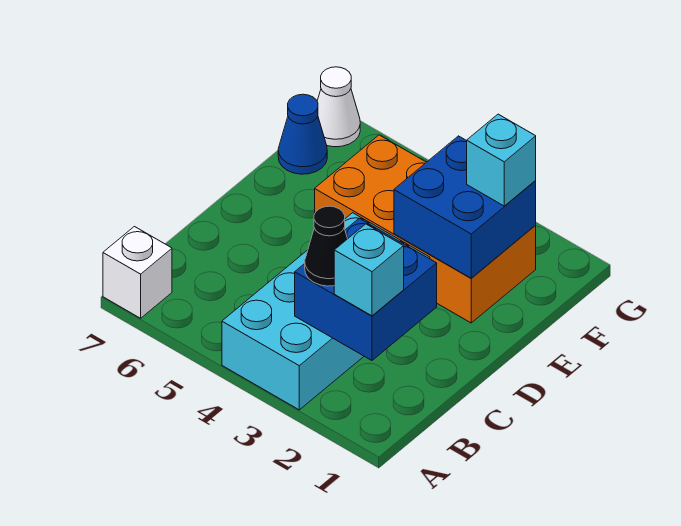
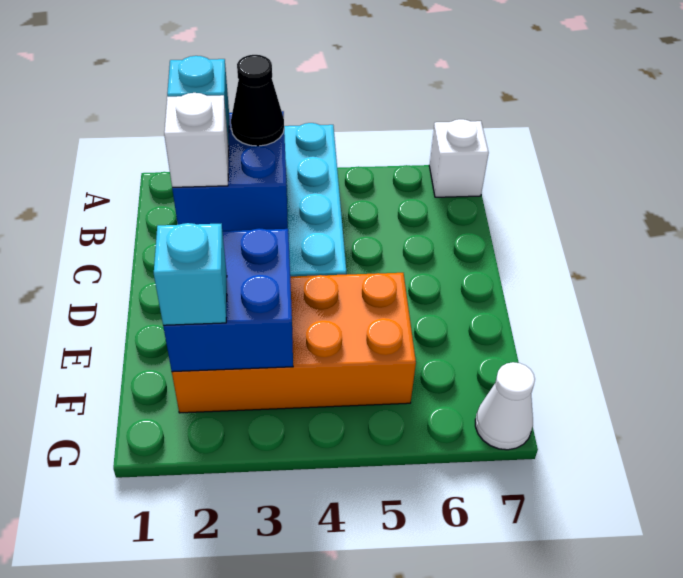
none -> white brick C2 level 3
blue cone F7 level 1 -> none

